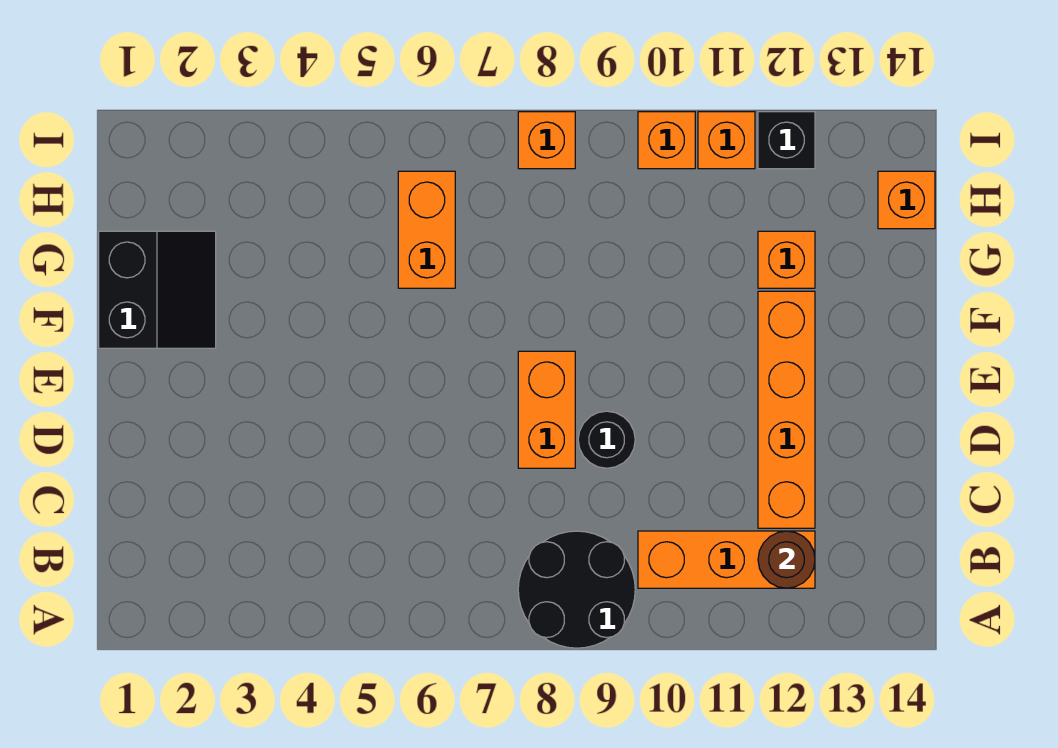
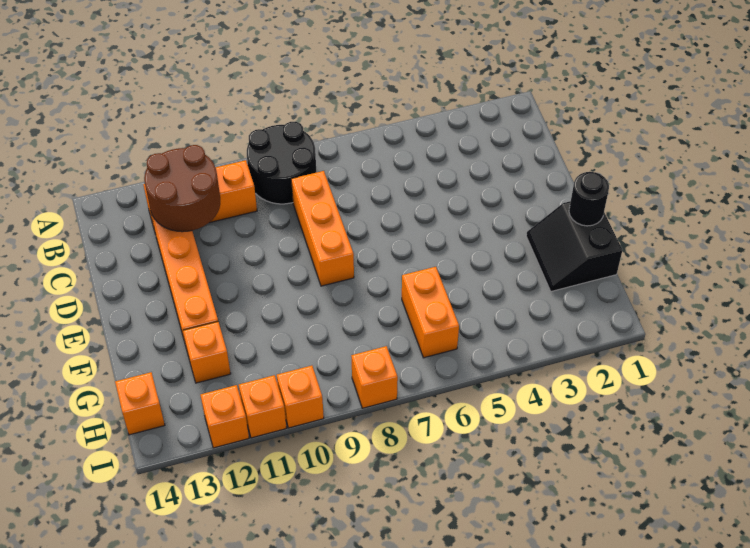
brown round brick B12 level 2 -> brown round brick B11:C12 level 2
orange brick D8:E8 level 1 -> orange brick C8:E8 level 1
black round brick D9 level 1 -> black round brick F1 level 2
black brick I12 level 1 -> orange brick I12 level 1

